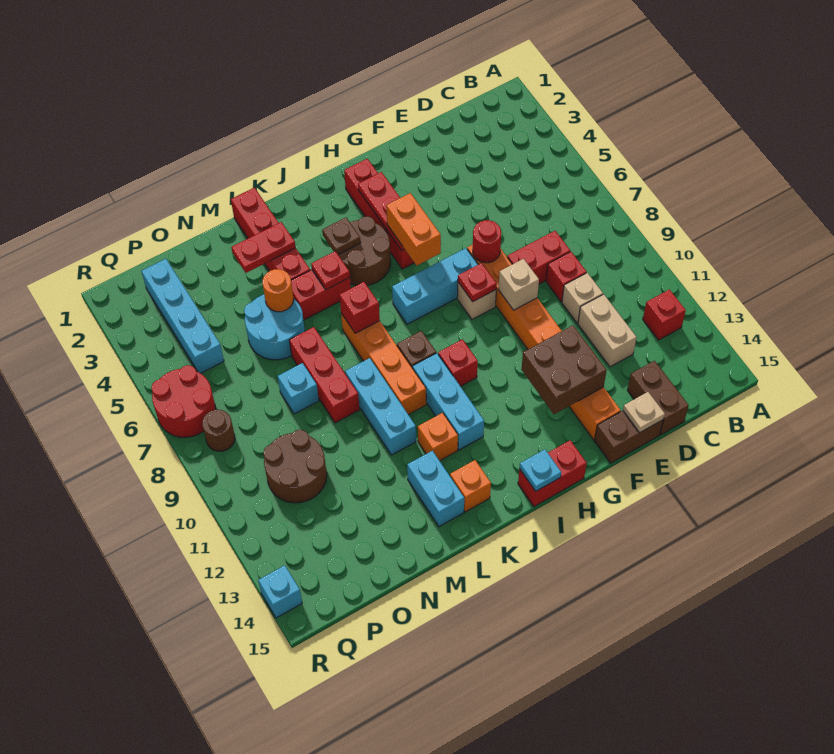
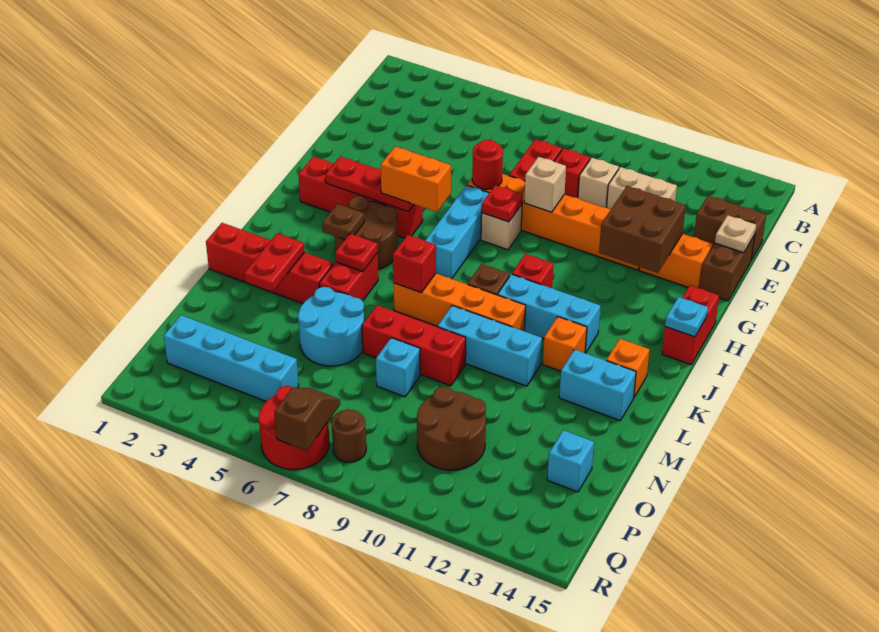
red brick B12 level 1 -> none
orange round brick M5 level 2 -> none
none -> brown slope Q7:R7 level 2 top R
cyan brick R14 level 1 -> cyan brick O14 level 1

